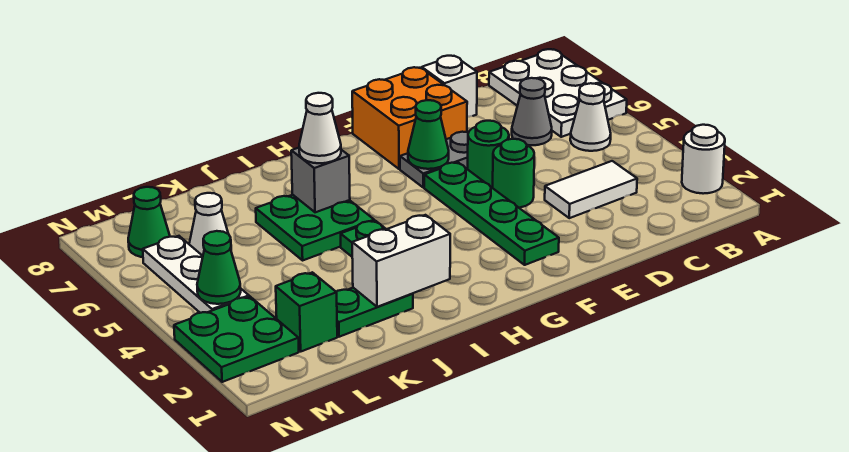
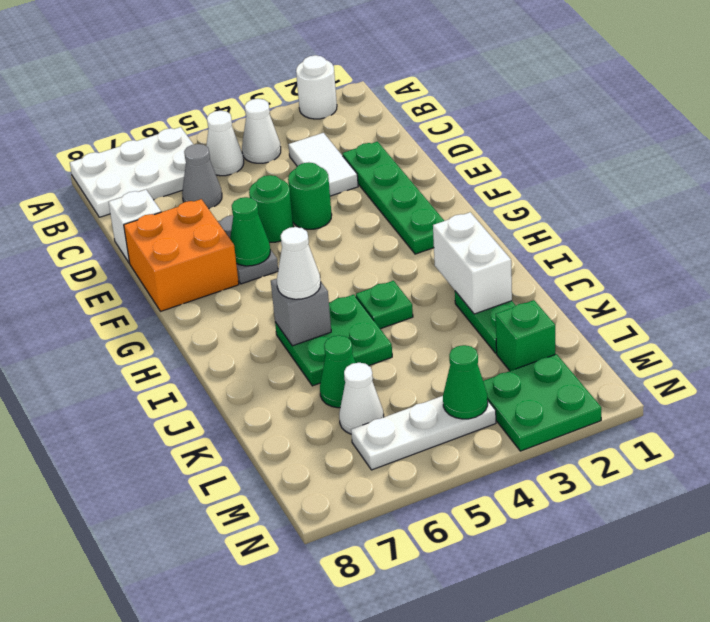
none -> white cone B4 level 1
green plate F2:F5 level 1 -> green plate D2:G2 level 1
green cone M7 level 1 -> green cone K6 level 1

